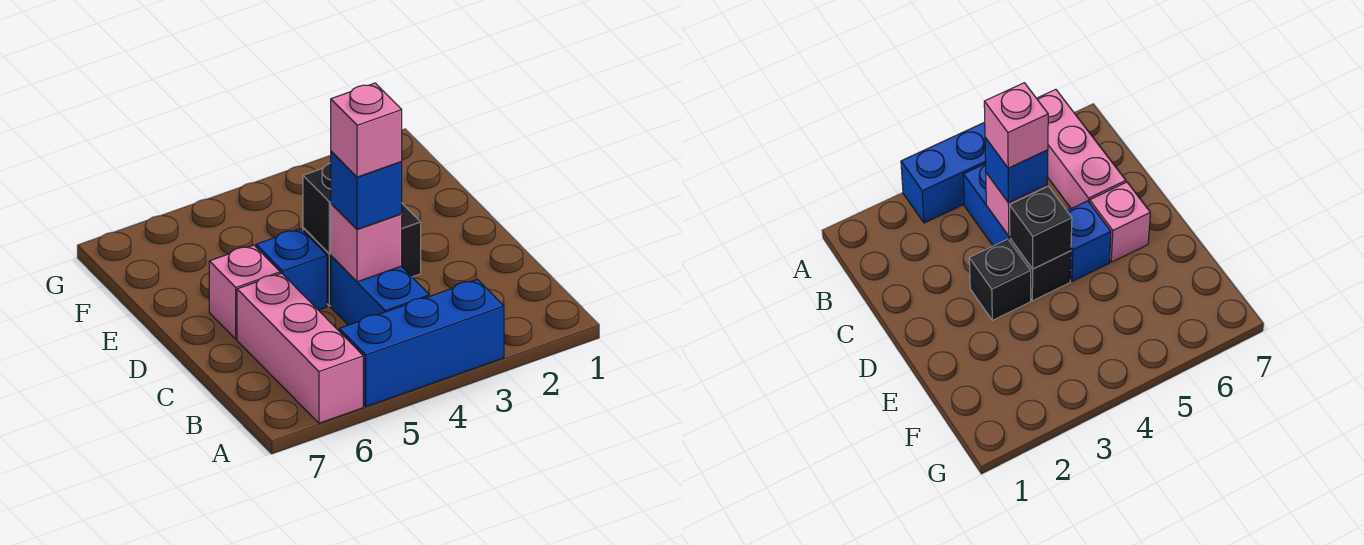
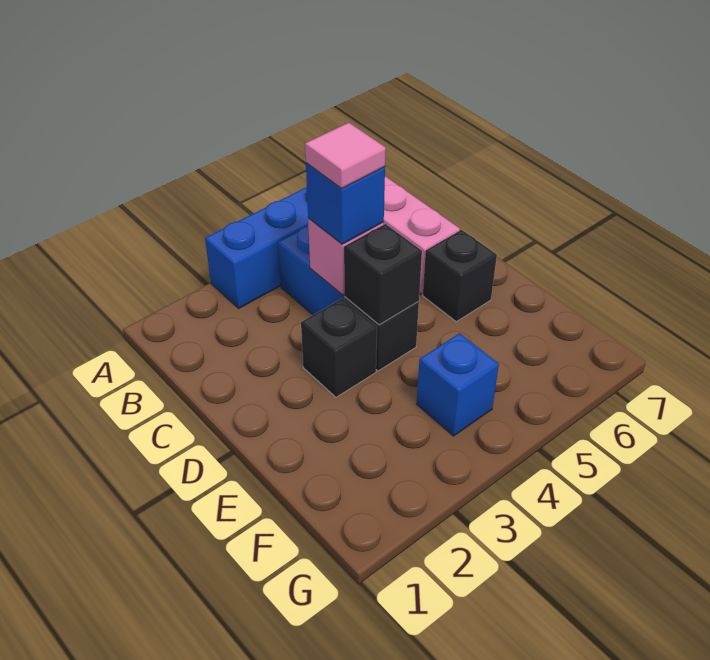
pink brick C4 level 4 -> pink tile C4 level 4
blue brick D5 level 1 -> blue brick F4 level 1
pink brick D6 level 1 -> black brick D6 level 1

